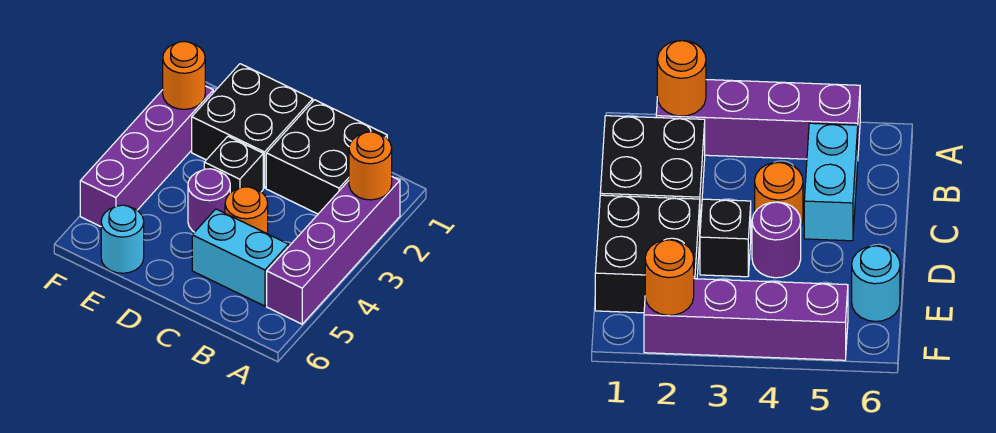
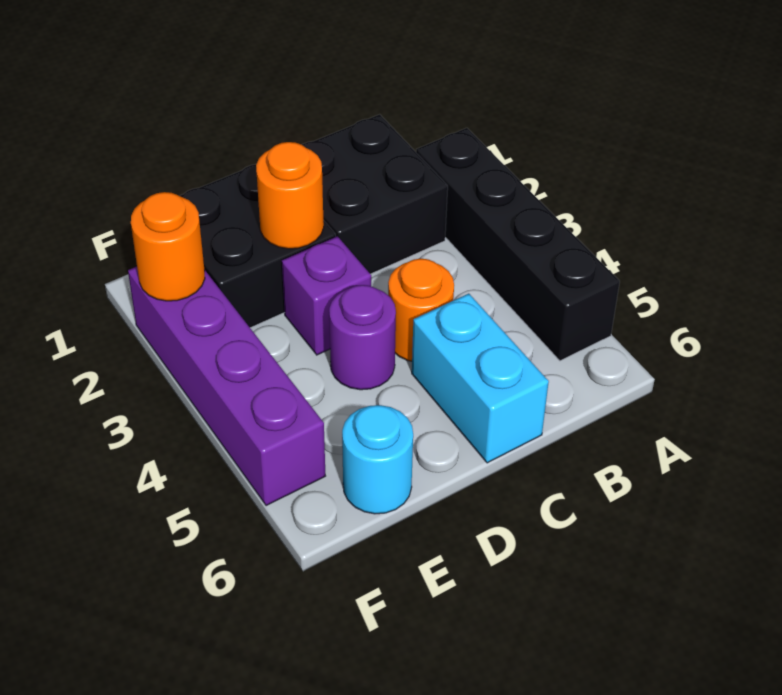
purple brick A2:A5 level 1 -> black brick A2:A5 level 1
orange round brick A2 level 2 -> orange round brick D2 level 2
cyan brick B5:C5 level 1 -> cyan brick C5:C6 level 1
black brick D3 level 1 -> purple brick D3 level 1

